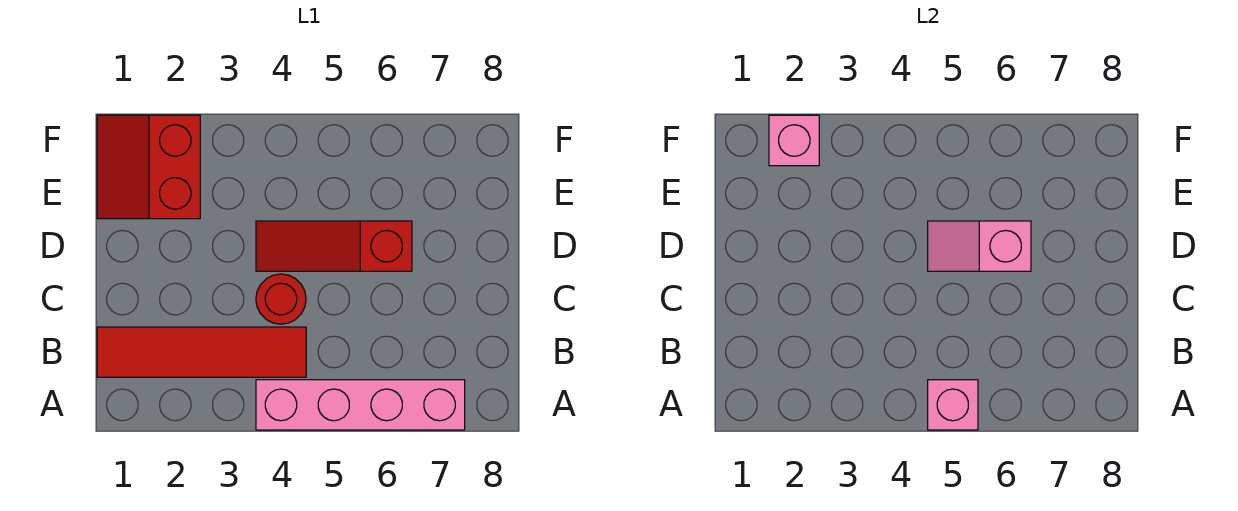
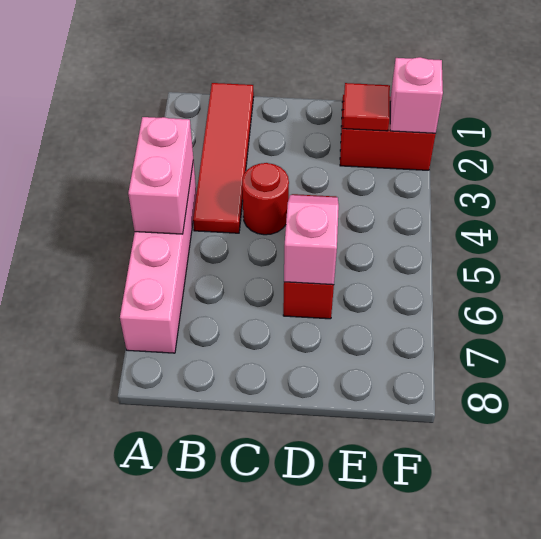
pink brick A5 level 2 -> pink brick A4:A5 level 2
none -> red tile E2 level 2

